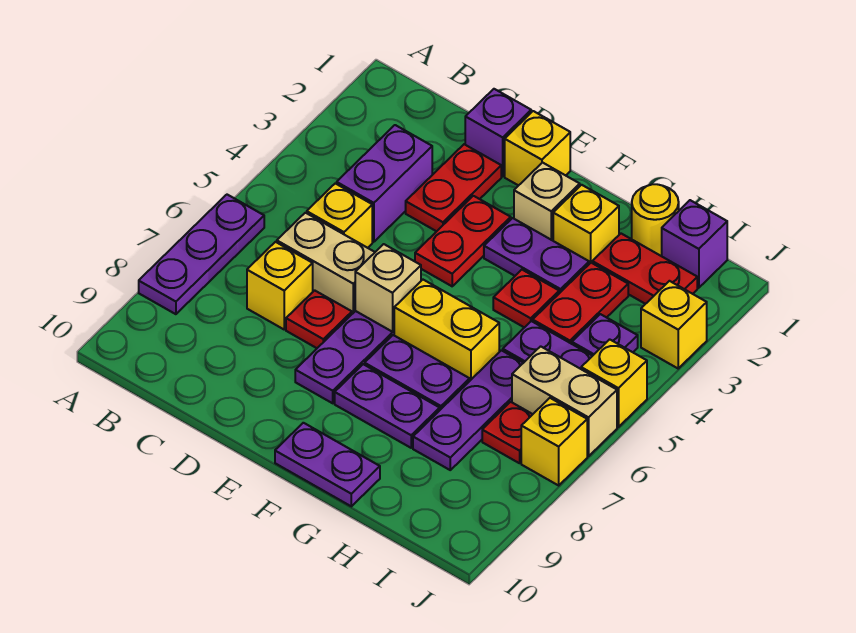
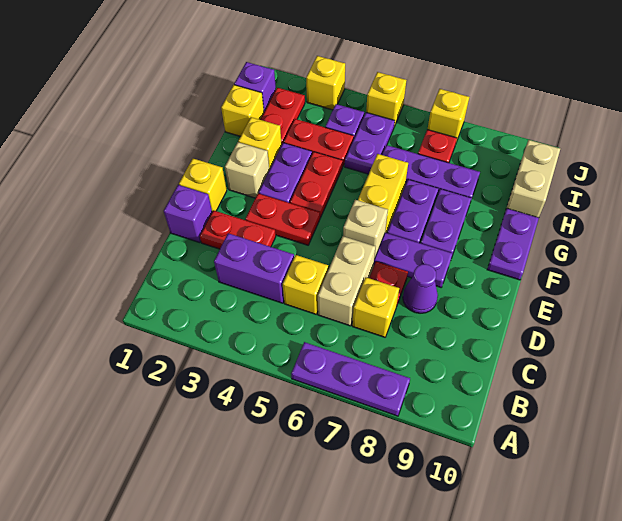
none -> purple cone D8 level 1
red plate G4 level 1 -> red plate F4:G4 level 1
yellow round brick H1 level 1 -> yellow brick H1 level 1
tan brick I6:J6 level 1 -> tan brick H10:I10 level 1

